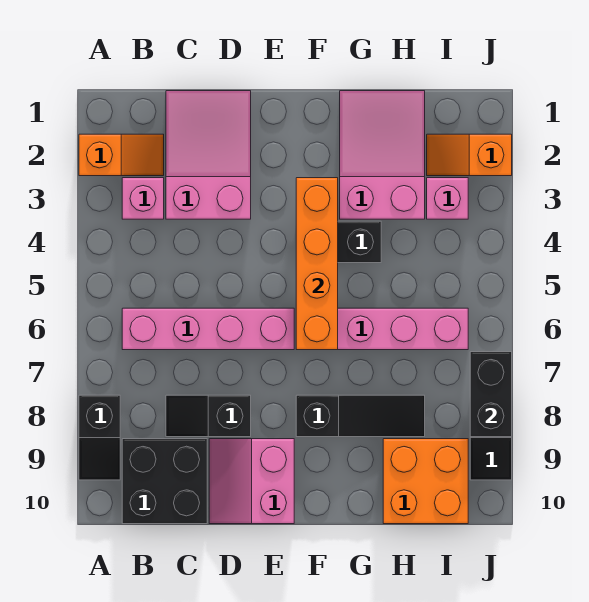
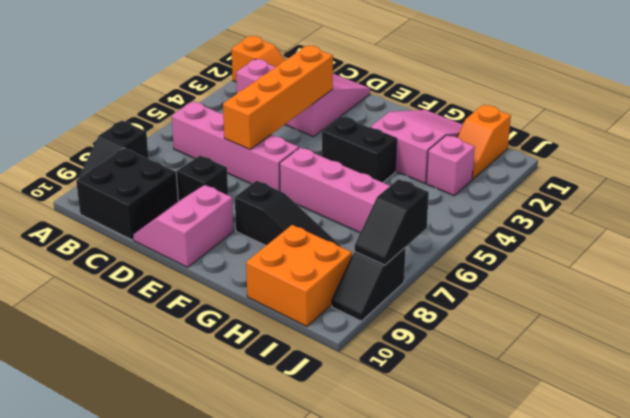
orange brick F3:F6 level 2 -> orange brick D3:D6 level 2
orange slope I2:J2 level 1 top J -> orange slope I1:I2 level 1 top 1
black brick J7:J8 level 2 -> black slope J7:J8 level 2 top 7

